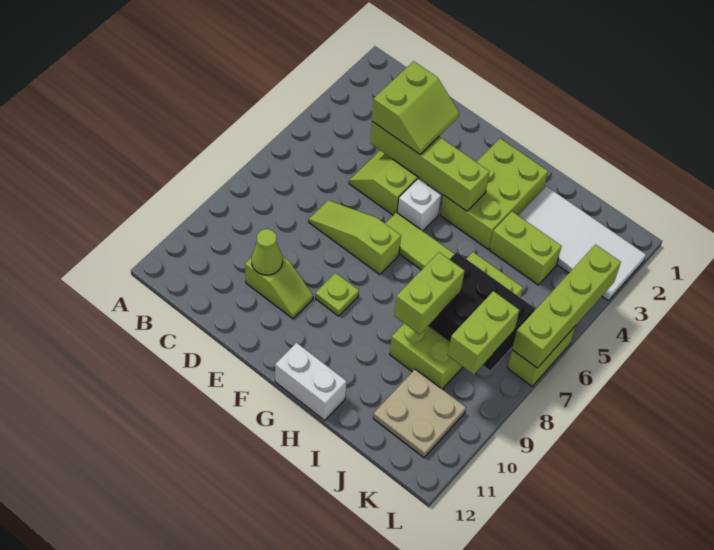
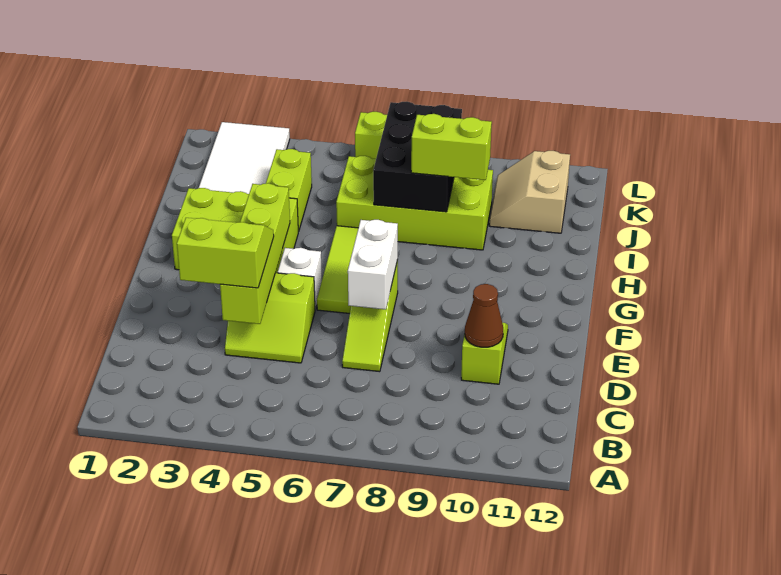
lime cone D10 level 2 -> brown cone D10 level 2
lime plate F9 level 1 -> none
white brick G12:H12 level 1 -> white brick E7:F7 level 2
tan plate J10:K11 level 1 -> tan slope J10:K11 level 1 top 11
lime brick K8:K9 level 3 -> none
lime brick L4:L7 level 2 -> none

